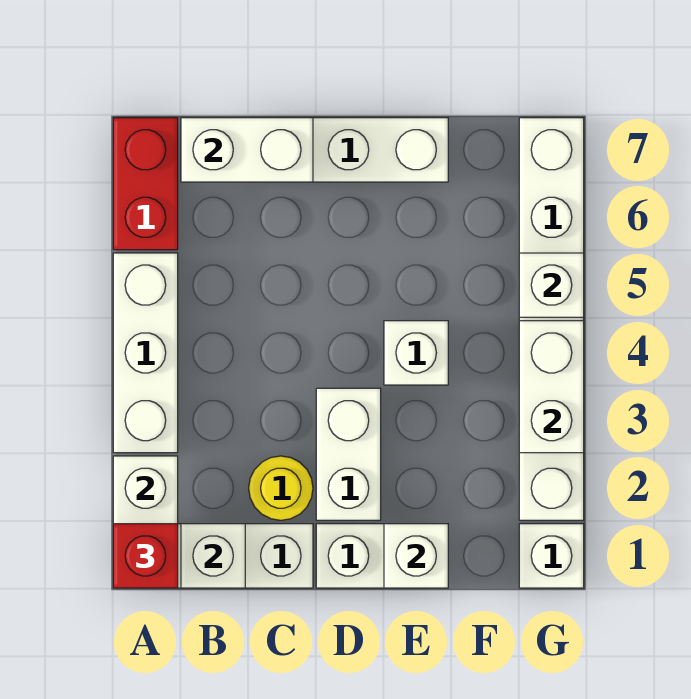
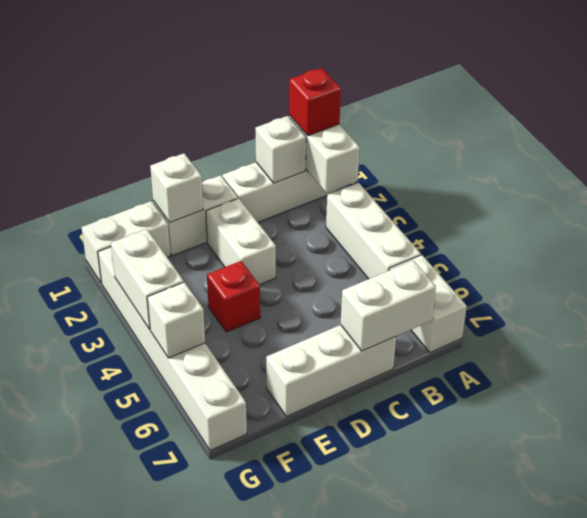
red brick A6:A7 level 1 -> white brick A6:A7 level 1
yellow round brick C2 level 1 -> none
white brick E4 level 1 -> red brick E4 level 1
white brick G1 level 1 -> white brick F1:G1 level 1

